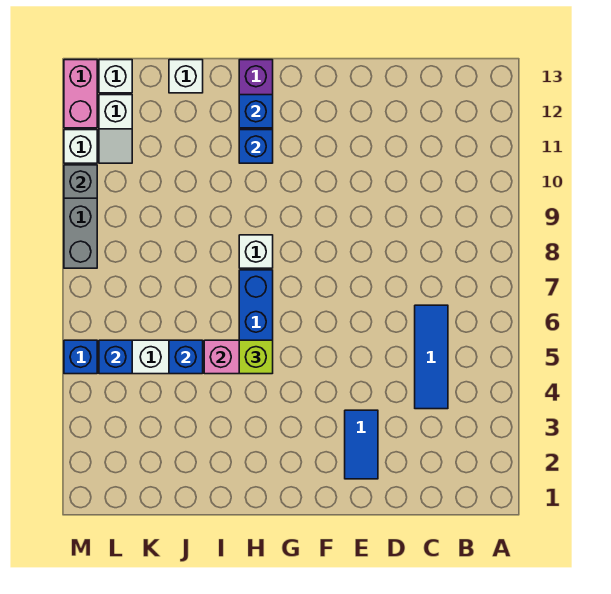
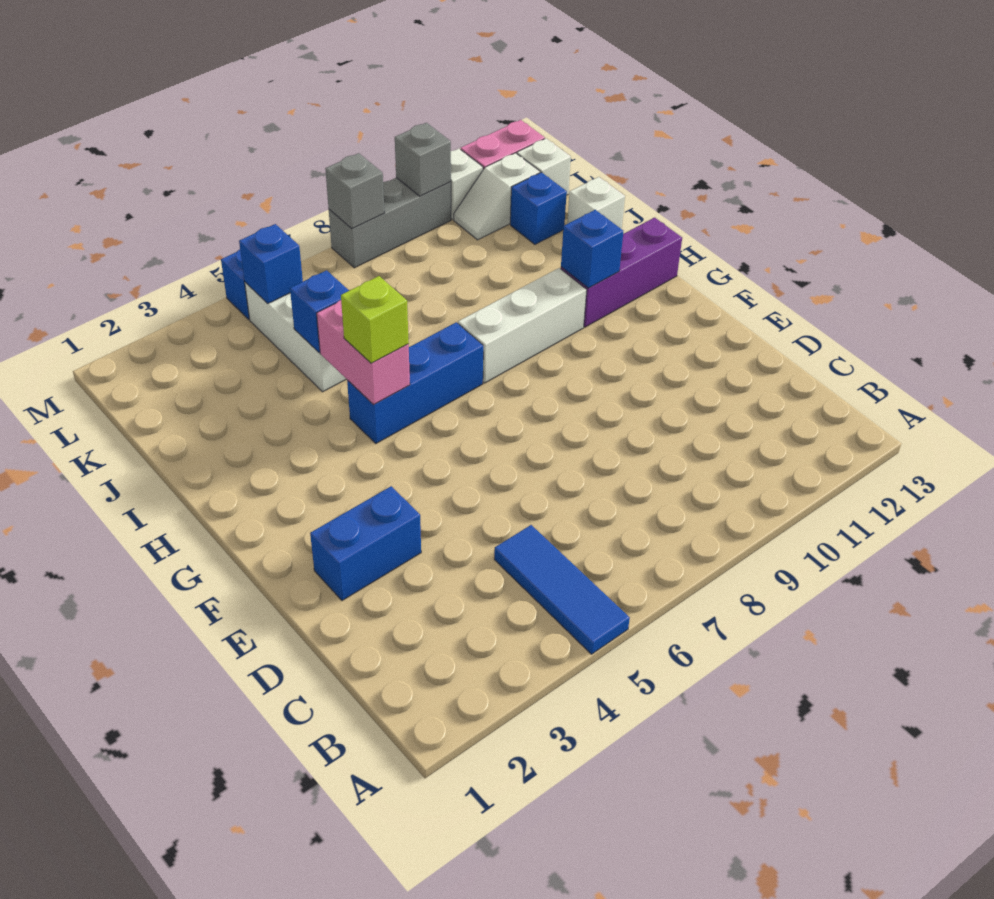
blue tile C4:C6 level 1 -> blue tile A5:C5 level 1
blue tile E2:E3 level 1 -> blue brick E2:E3 level 1
white brick H8 level 1 -> white brick H8:H10 level 1
blue brick H12 level 2 -> blue brick K12 level 1
none -> grey brick M8 level 2

